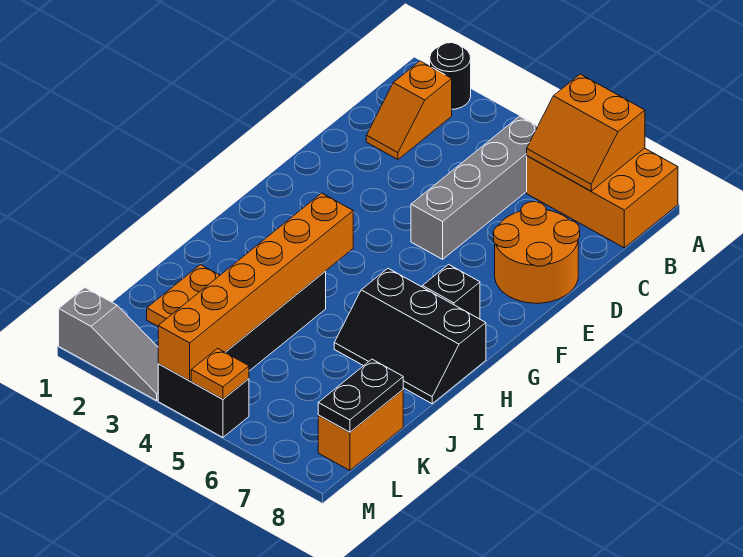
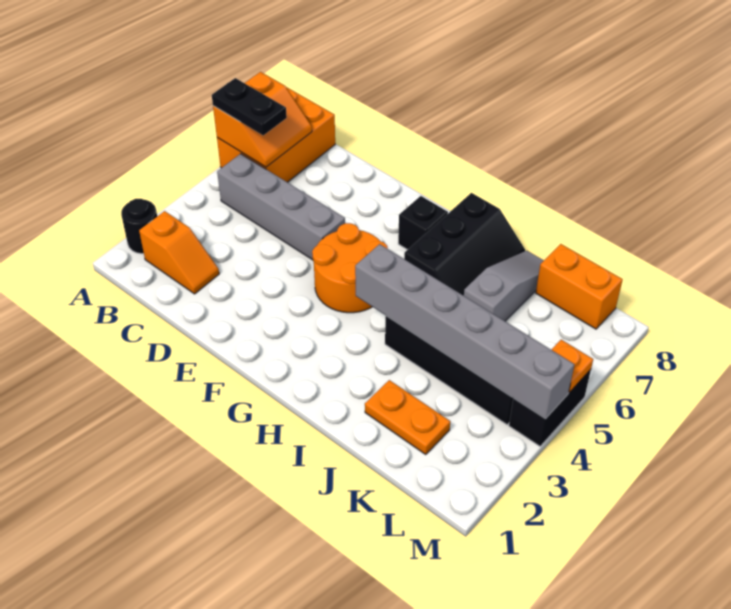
orange round brick D7:E8 level 1 -> orange round brick F4:G5 level 1
orange brick H4:M4 level 2 -> grey brick H4:M4 level 2
black plate K8:L8 level 2 -> black plate A6:B6 level 3
grey slope M1:M3 level 1 top 1 -> grey slope J6:J8 level 1 top 6

